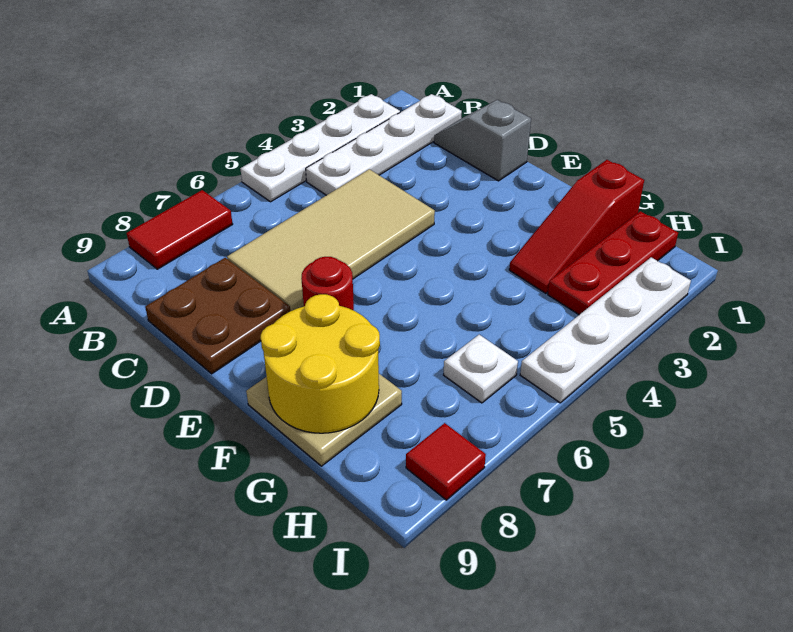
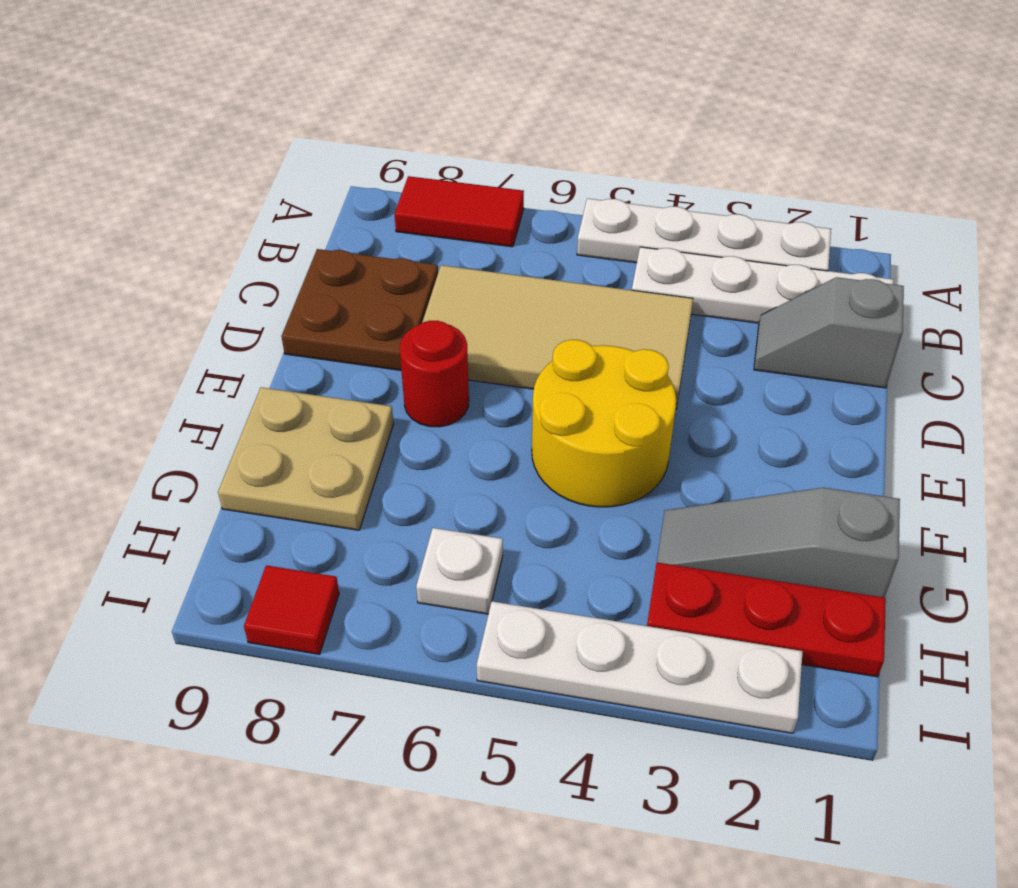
grey slope C1:D1 level 1 top D -> grey slope C1:C2 level 1 top 1
yellow round brick F8:G9 level 2 -> yellow round brick E4:F5 level 1
red slope G1:G3 level 1 top 1 -> grey slope G1:G3 level 1 top 1

